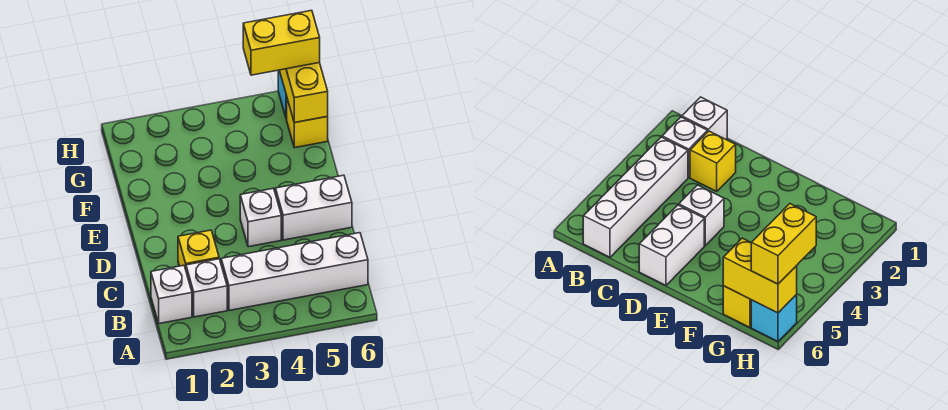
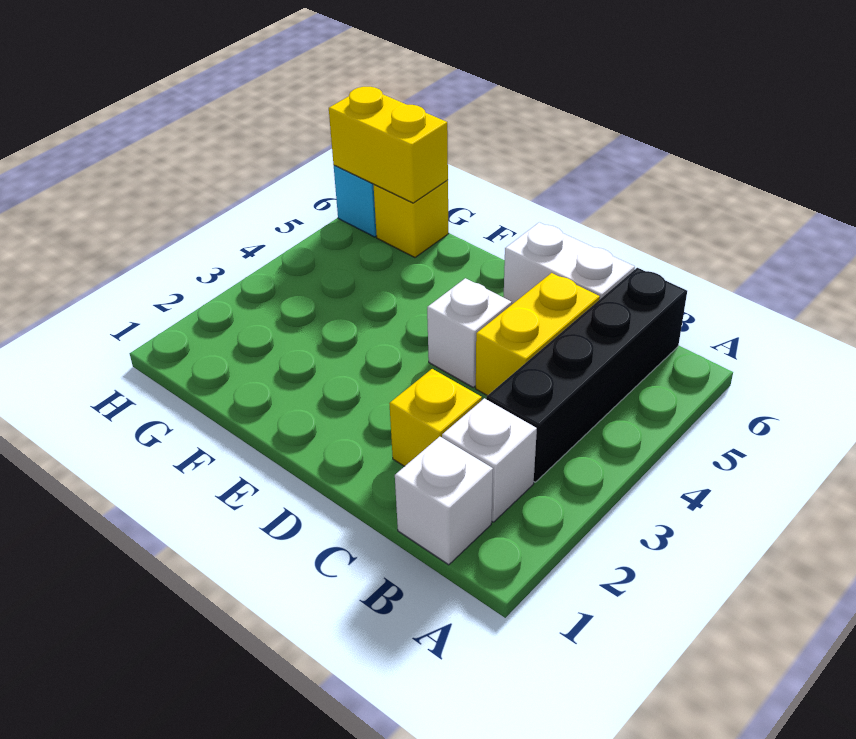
white brick B3:B6 level 1 -> black brick B3:B6 level 1
white brick D5:D6 level 1 -> white brick C6:D6 level 1
yellow brick H5:H6 level 3 -> yellow brick C4:C5 level 1

